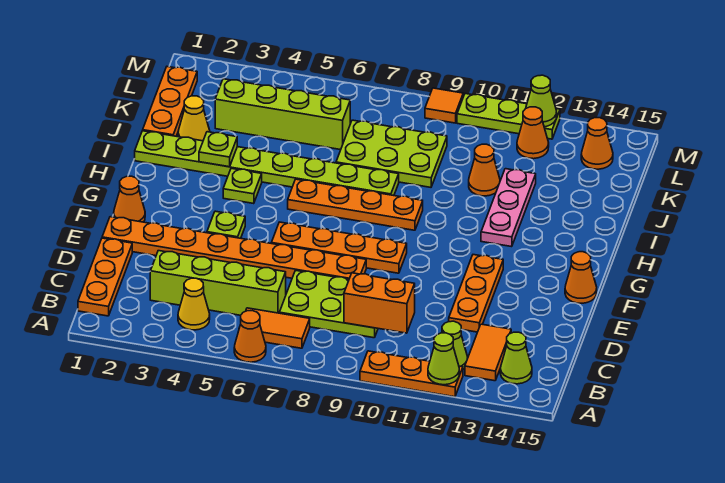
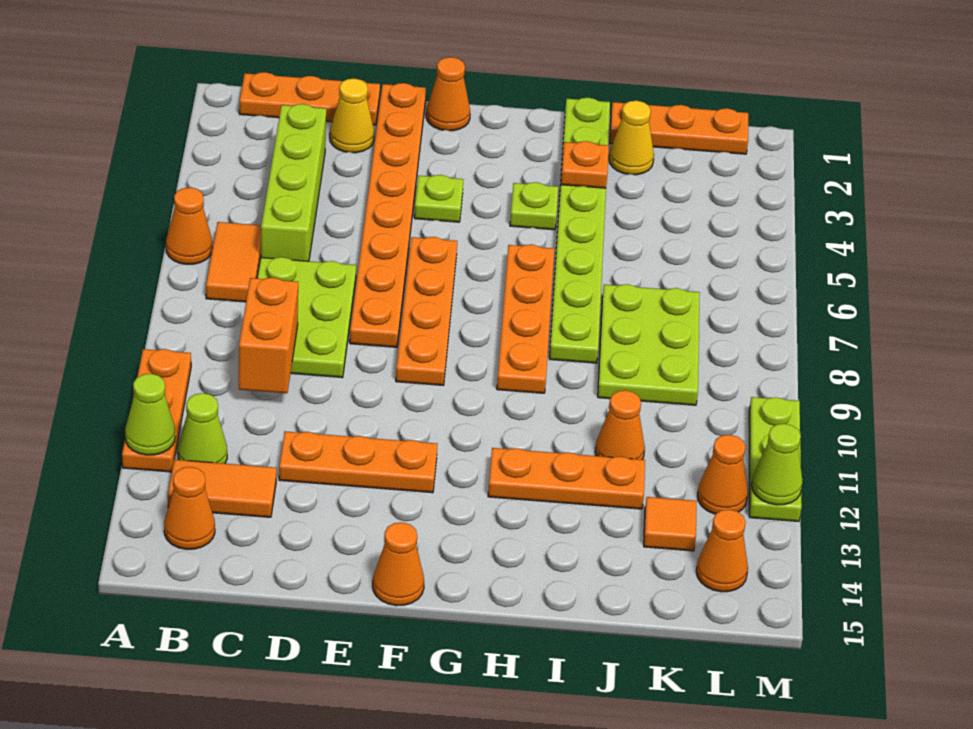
yellow cone B4 level 1 -> yellow cone D2 level 1
lime cone B14 level 1 -> orange cone B14 level 1
pink plate H12:J12 level 1 -> orange plate H12:J12 level 1
lime plate I3 level 2 -> orange plate I3 level 2
lime brick K3:K6 level 1 -> none
orange tile M9 level 1 -> orange tile K13 level 1

